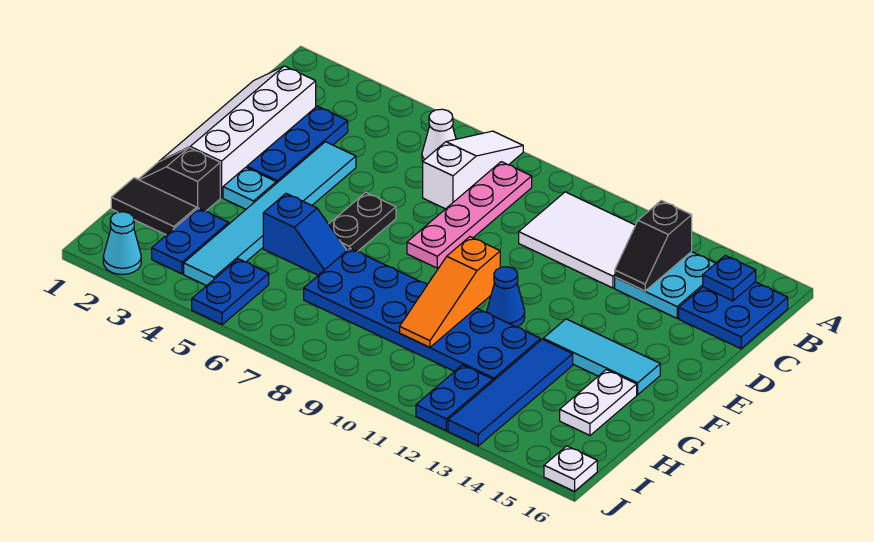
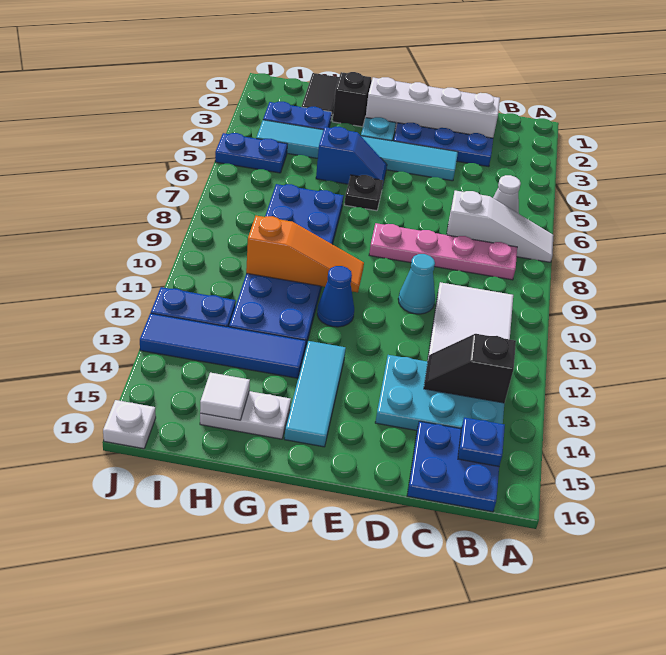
cyan plate B13:C14 level 1 -> cyan plate B13:D14 level 1
black plate E6:F6 level 1 -> black plate F6 level 1
orange slope F10:H10 level 2 top F -> orange slope F10:H10 level 2 top H
blue slope G5:G6 level 1 top 5 -> blue slope F5:G5 level 1 top G
none -> white tile H15 level 2
cyan cone J2 level 1 -> cyan cone D10 level 1

